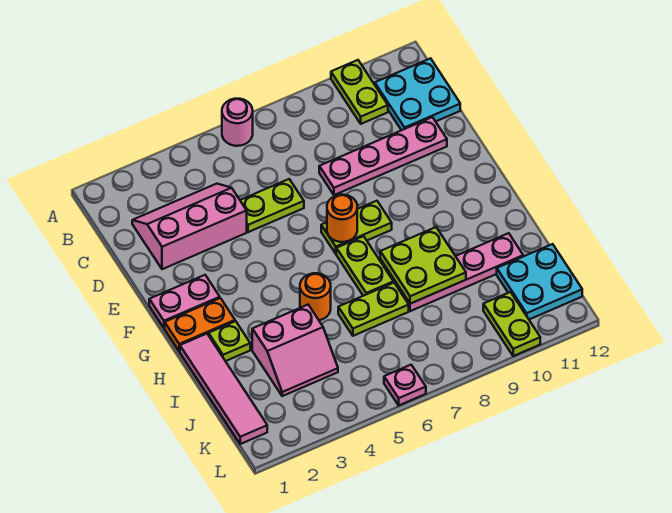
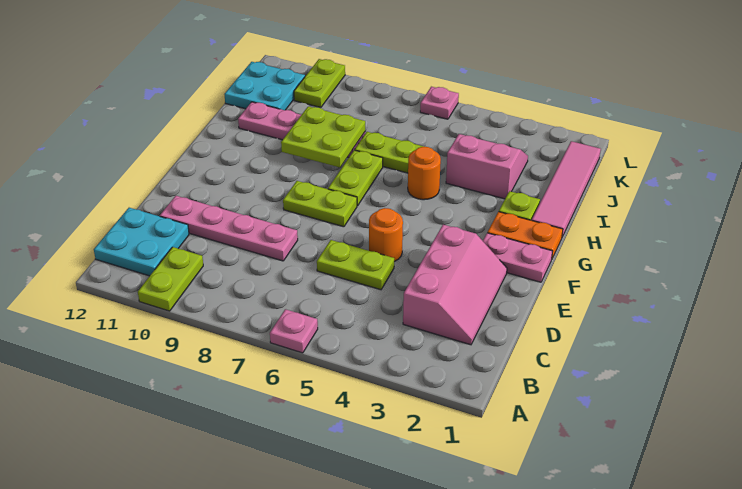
pink round brick A6 level 1 -> pink plate A6 level 1
pink slope C2:D4 level 1 top D -> pink slope C2:E3 level 1 top 3
orange round brick F7 level 2 -> orange round brick E5 level 1

